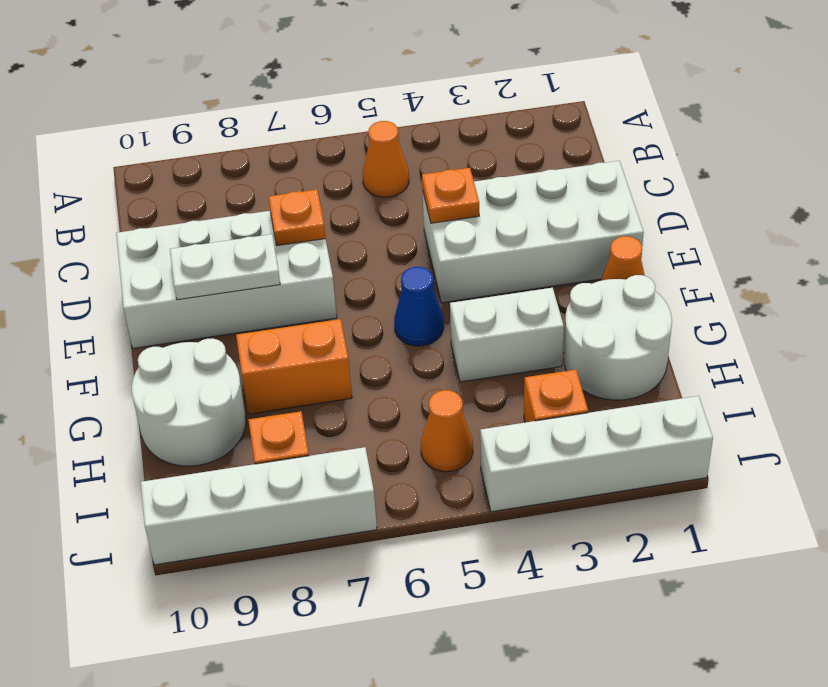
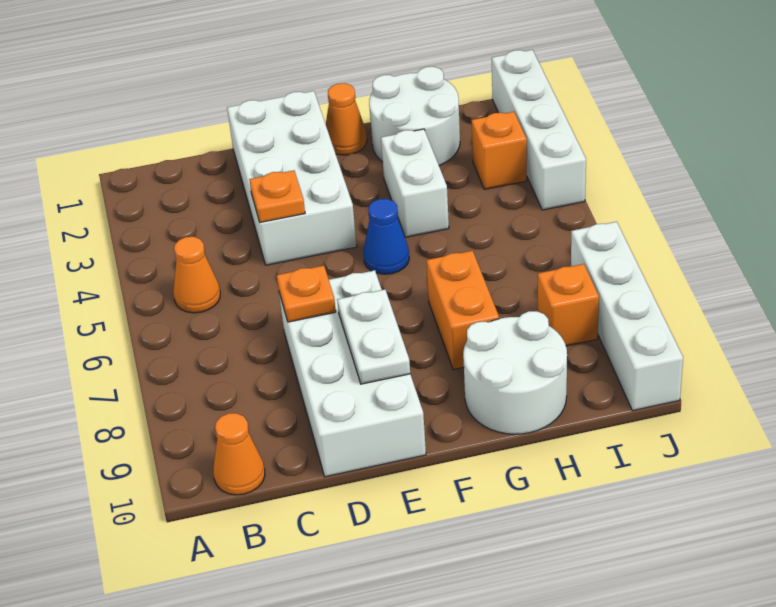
orange cone I5 level 1 -> orange cone B10 level 1

